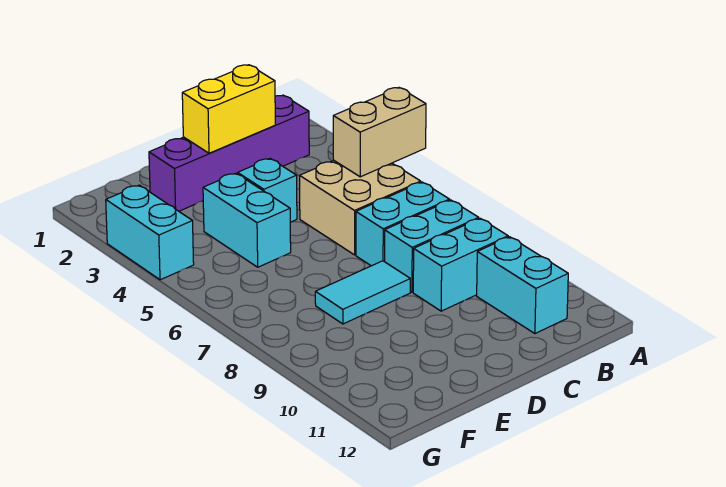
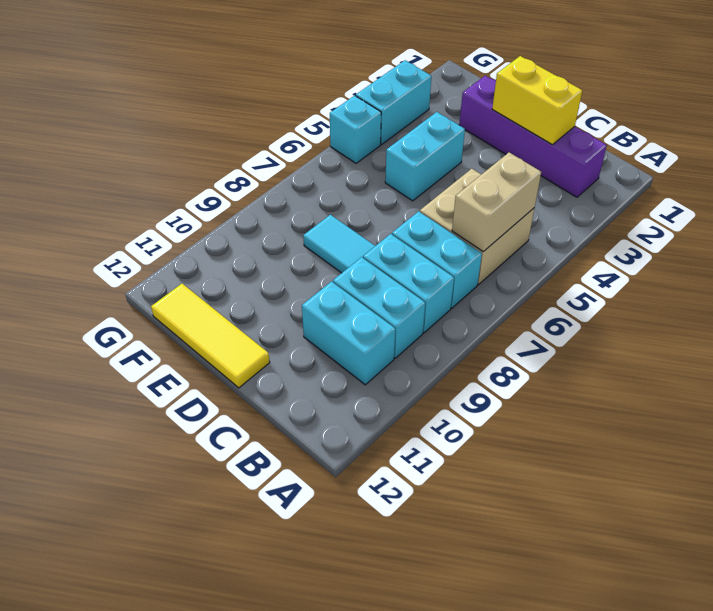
tan brick A5:B5 level 2 -> tan brick B5:B6 level 2
cyan brick B10:B11 level 1 -> cyan brick B10:C10 level 1
cyan brick D4 level 1 -> cyan brick G5 level 1
none -> yellow tile D12:F12 level 1

